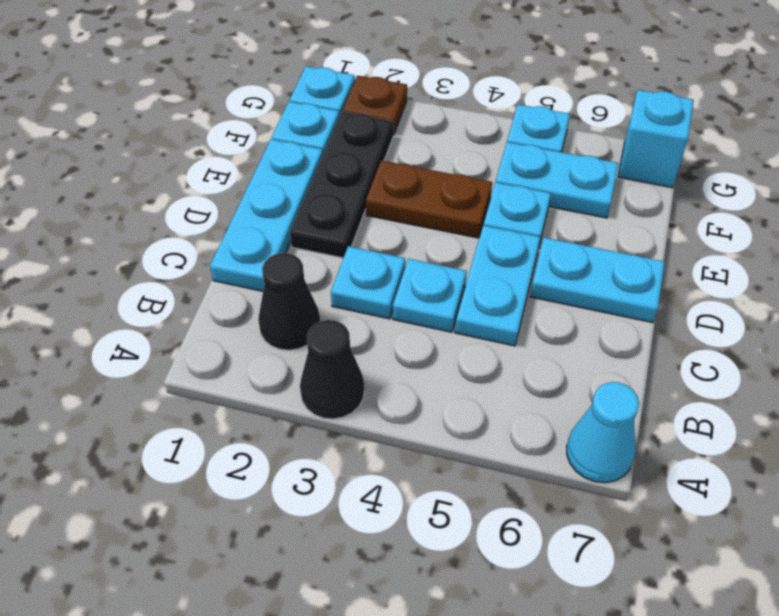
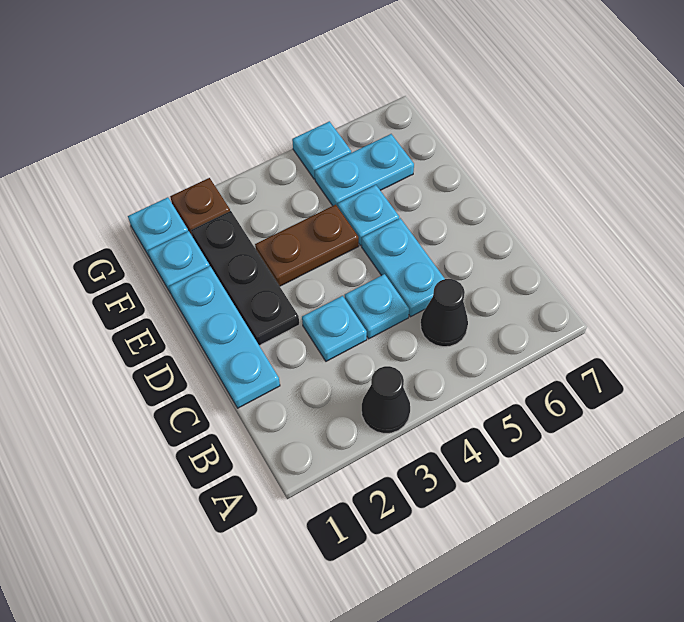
cyan cone A7 level 1 -> none
black cone B2 level 1 -> black cone B5 level 1
cyan plate D6:D7 level 1 -> none
cyan brick G7 level 1 -> none

